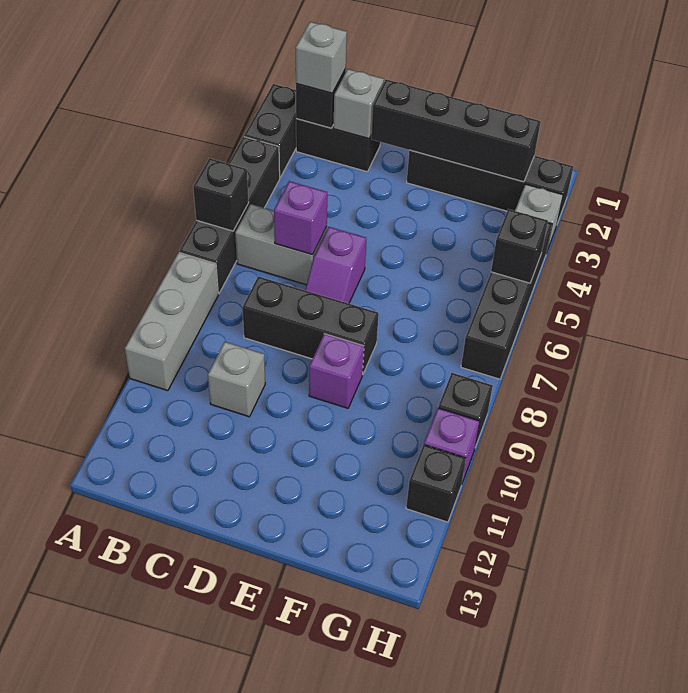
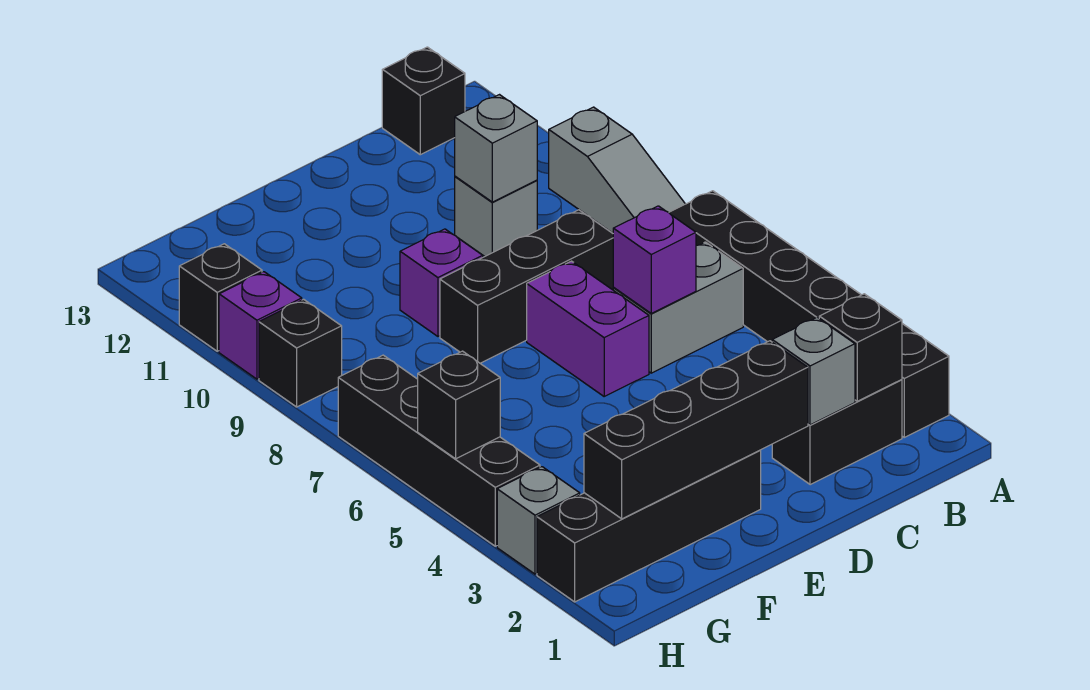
black brick A6 level 2 -> black brick B13 level 1
grey brick A8:A10 level 1 -> grey slope A8:A10 level 1 top 10
grey brick B2 level 3 -> grey brick C10 level 2
purple slope D6:D7 level 1 top 6 -> purple brick D6:D7 level 1

